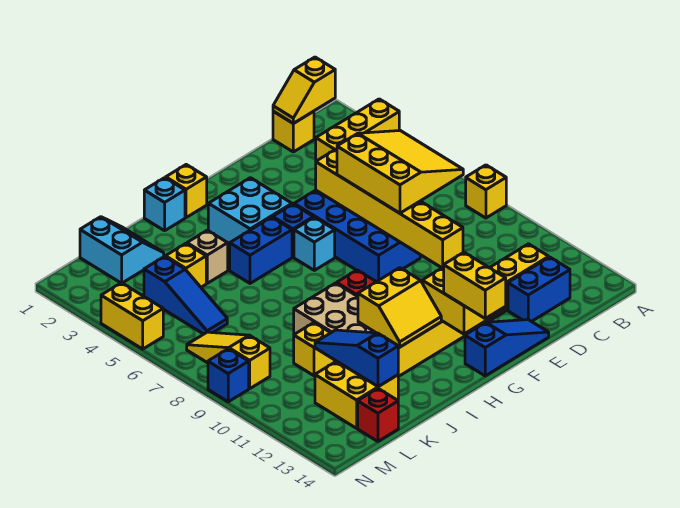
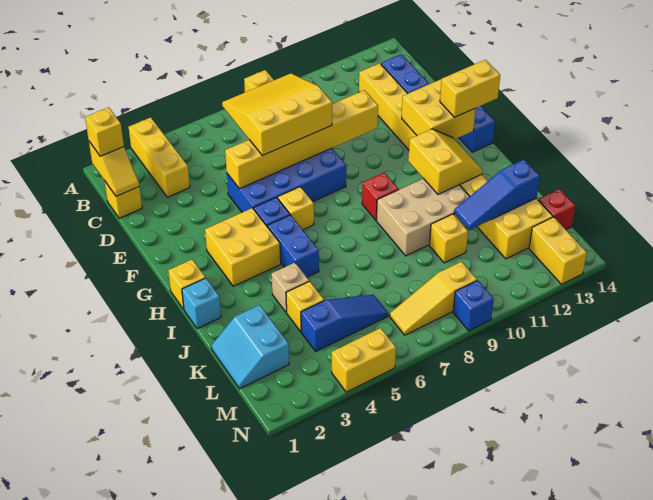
none -> yellow brick B1 level 3
cyan brick G3:H4 level 1 -> yellow brick G3:H4 level 1
cyan brick G6 level 1 -> yellow brick G6 level 1
cyan slope K1:L2 level 1 top L -> cyan slope K1:L2 level 1 top 2
none -> yellow brick M13:N13 level 1

